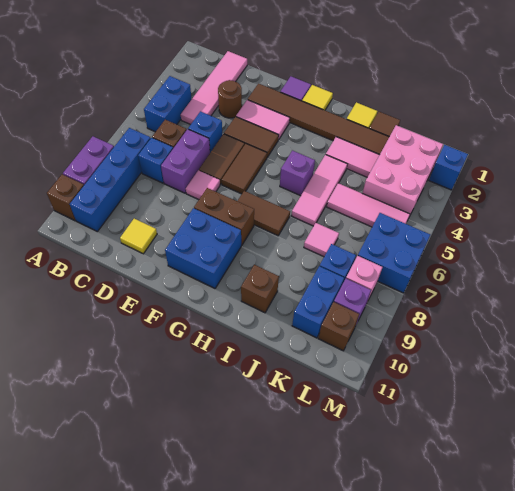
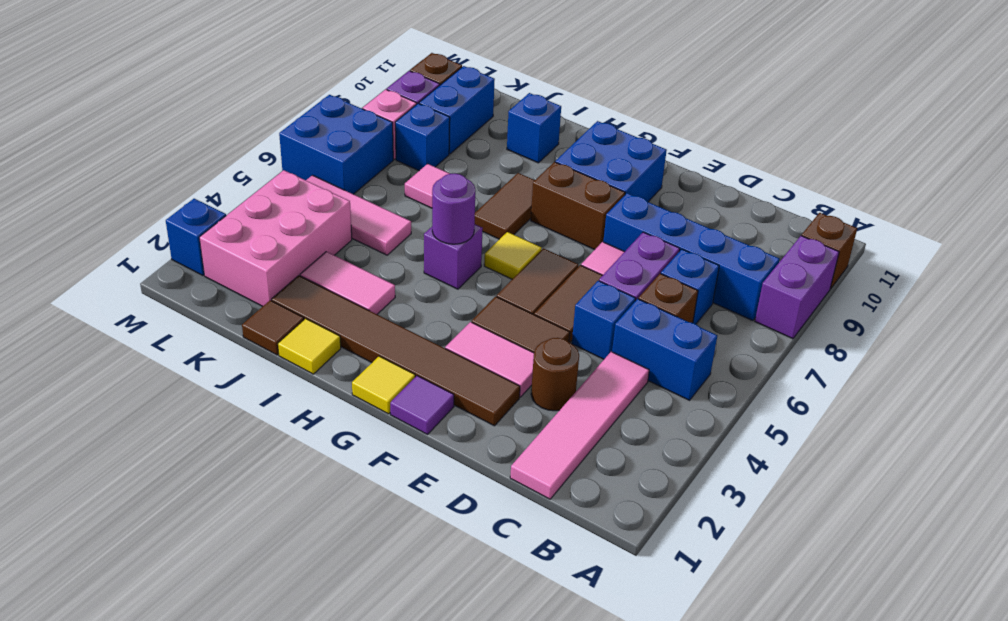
blue brick B4:B5 level 1 -> blue brick B5:C5 level 1
blue brick B7:B10 level 1 -> blue brick B8:E8 level 1
yellow tile D10 level 1 -> yellow tile G6 level 1
brown tile G7:H7 level 1 -> brown tile H7:H8 level 1
none -> purple round brick H5 level 2
pink tile I4:I6 level 1 -> none
brown brick I10 level 1 -> blue brick I10 level 1

